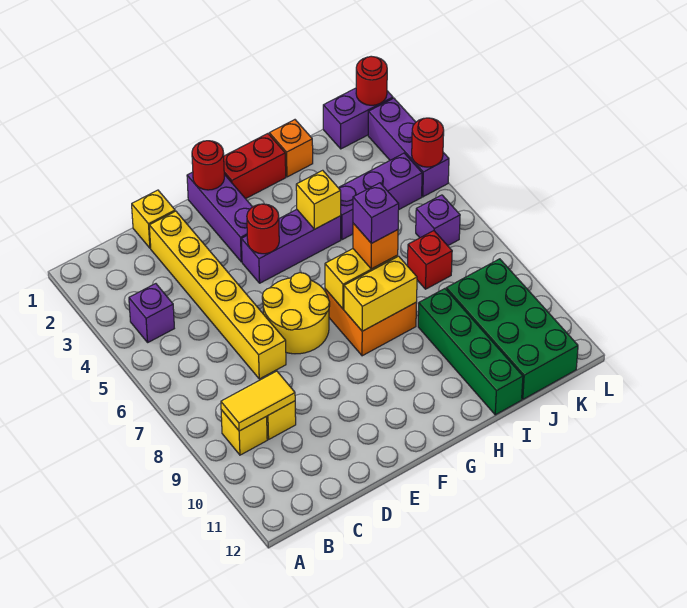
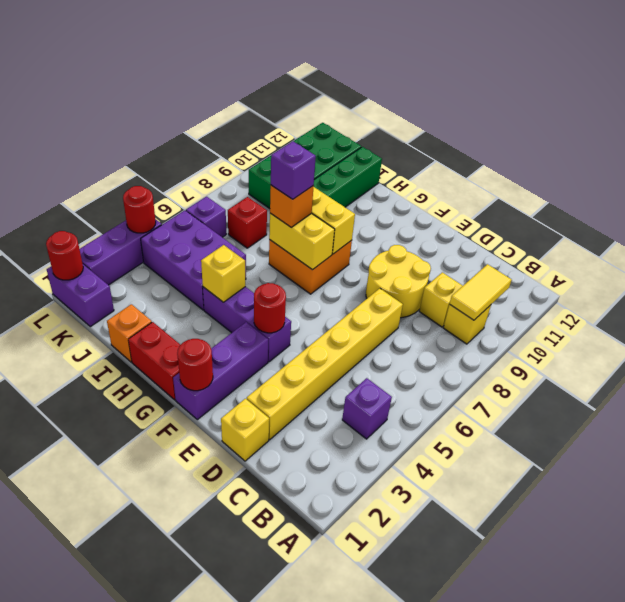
yellow tile B9:C9 level 2 -> yellow tile B9:B10 level 2
yellow round brick E6:F7 level 1 -> yellow round brick D8:E9 level 1
purple brick I4:K4 level 1 -> purple brick I4:K5 level 1

